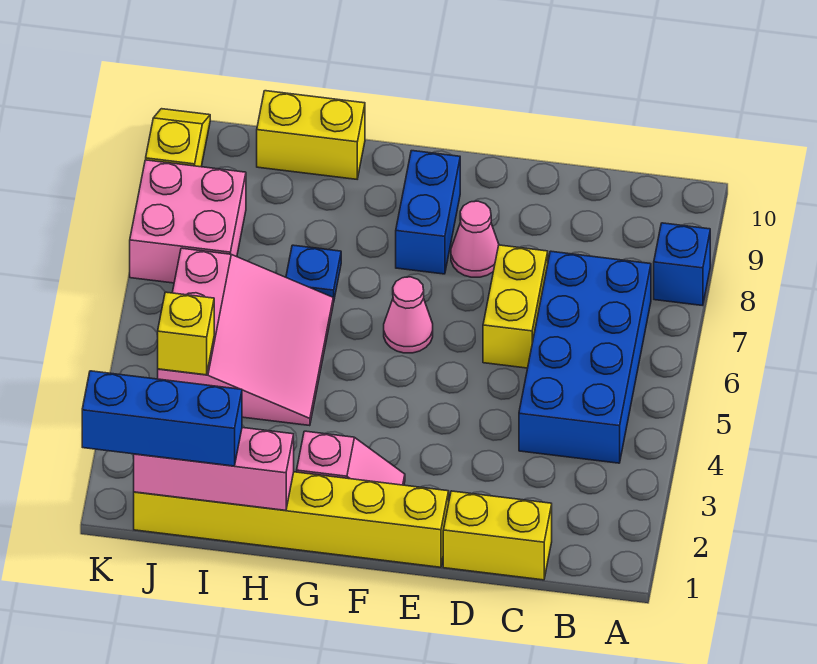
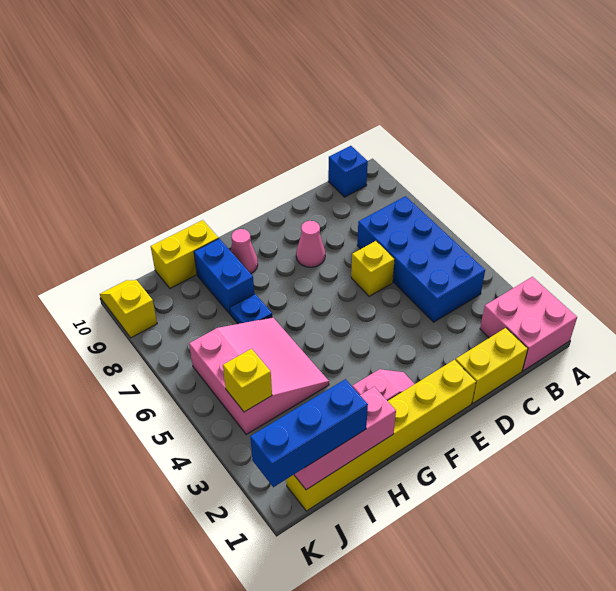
blue brick A8 level 1 -> blue brick B10 level 1
yellow brick D6:D7 level 1 -> yellow brick D6 level 1
pink cone F6 level 1 -> pink cone G9 level 1
blue brick F8:F9 level 1 -> blue brick H8:H9 level 1
pink brick J7:K8 level 1 -> pink brick A1:B2 level 1

